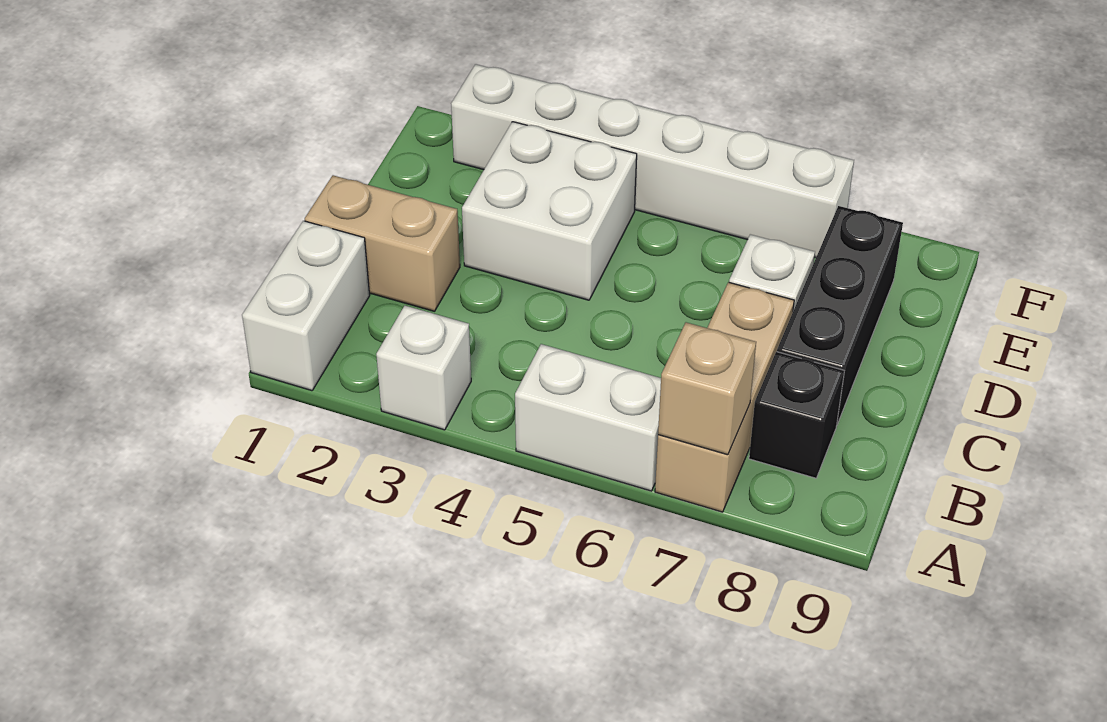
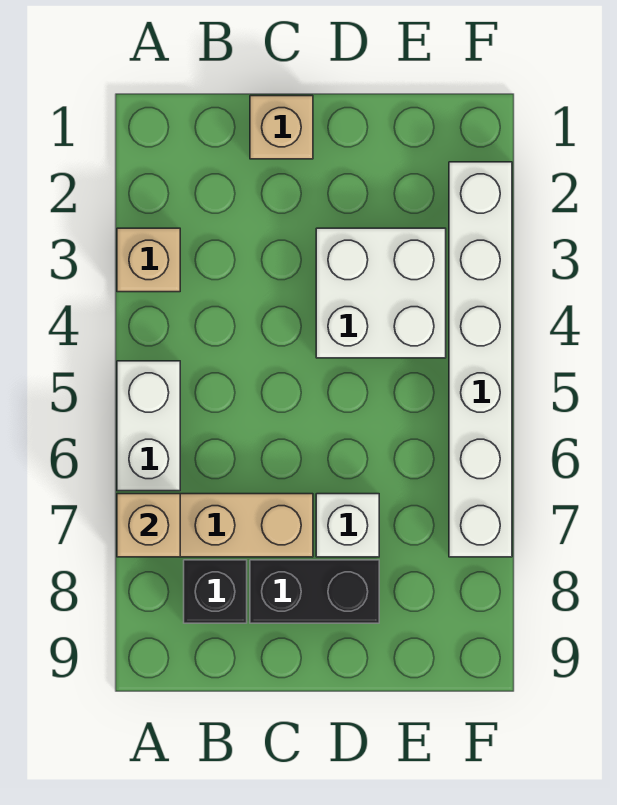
white brick A1:B1 level 1 -> none
white brick A3 level 1 -> tan brick A3 level 1
tan brick C1:C2 level 1 -> tan brick C1 level 1
black brick C8:E8 level 1 -> black brick C8:D8 level 1

